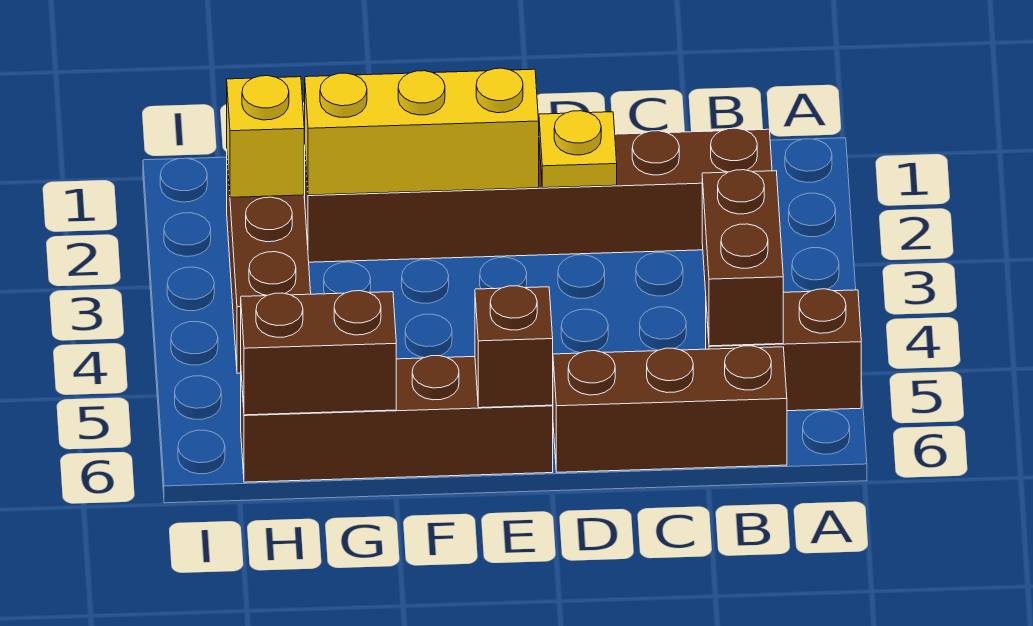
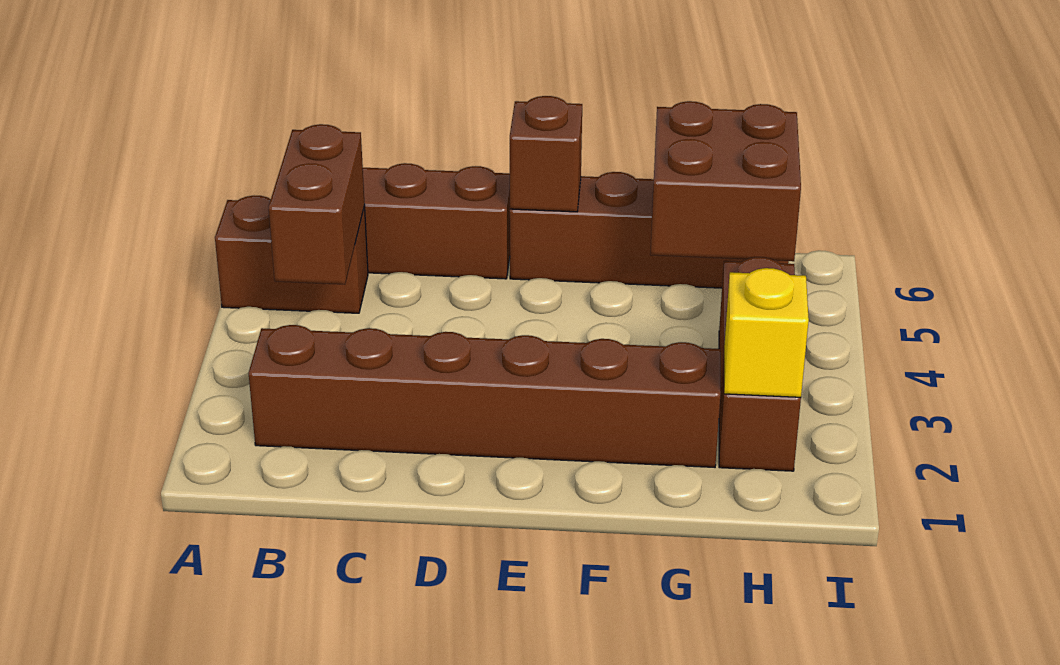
yellow plate D2 level 2 -> none
yellow brick E2:G2 level 2 -> none
brown brick G6:H6 level 2 -> brown brick G5:H6 level 2

